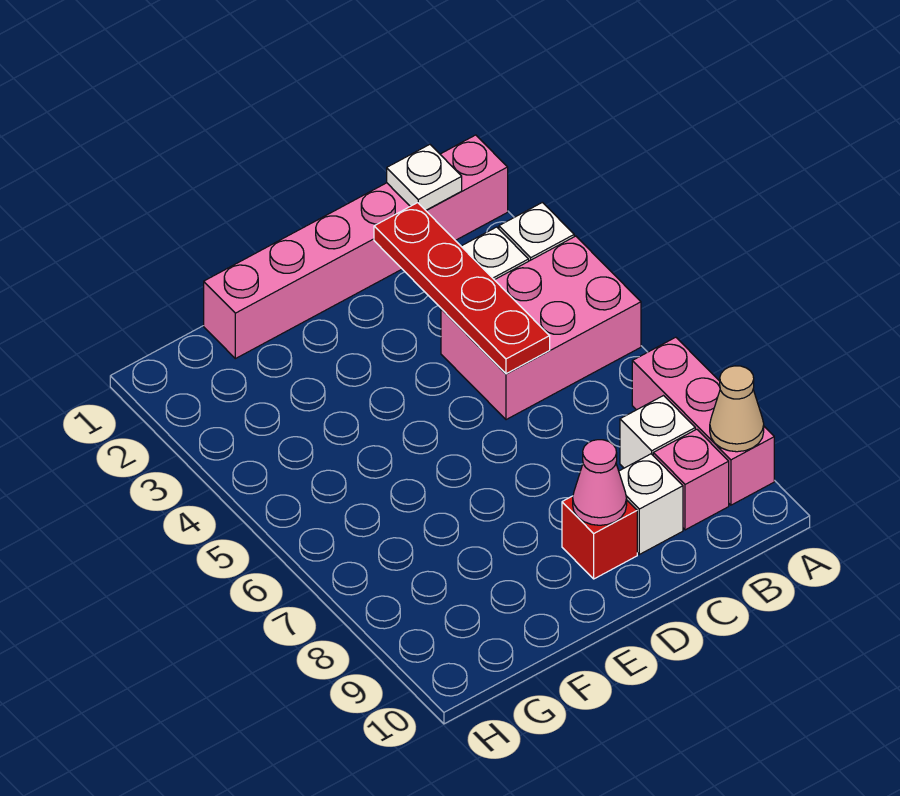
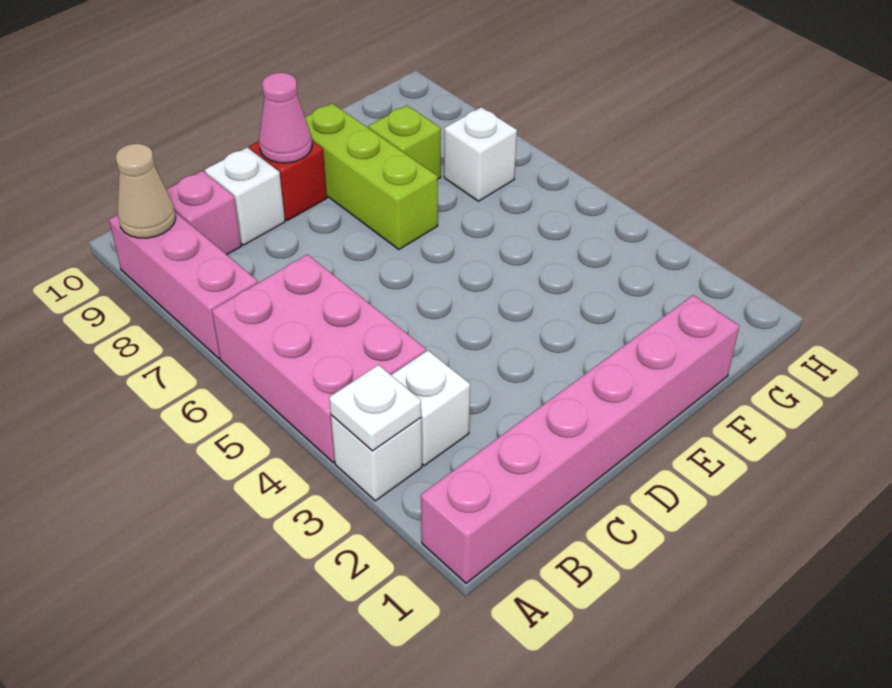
pink brick A4:C5 level 1 -> pink brick A4:B6 level 1
white plate B1 level 2 -> white plate A3 level 2
white brick B8 level 1 -> white brick G7 level 1
red plate C2:C5 level 2 -> none
none -> lime brick E7:E9 level 1
none -> lime brick F8 level 1

